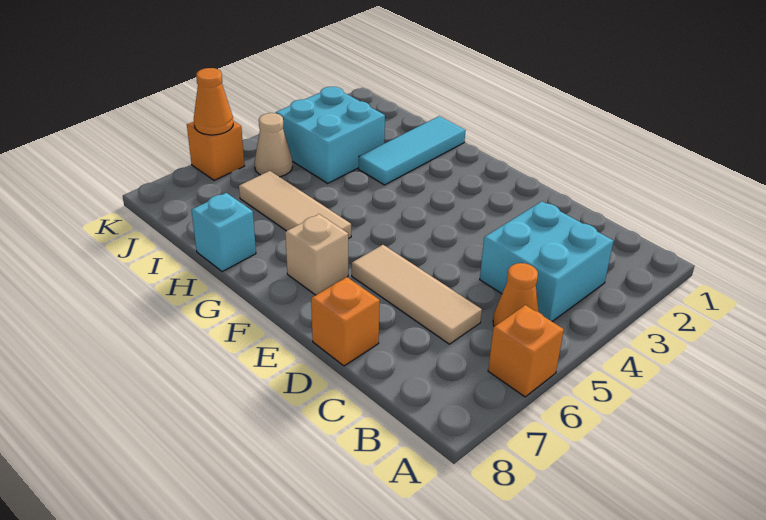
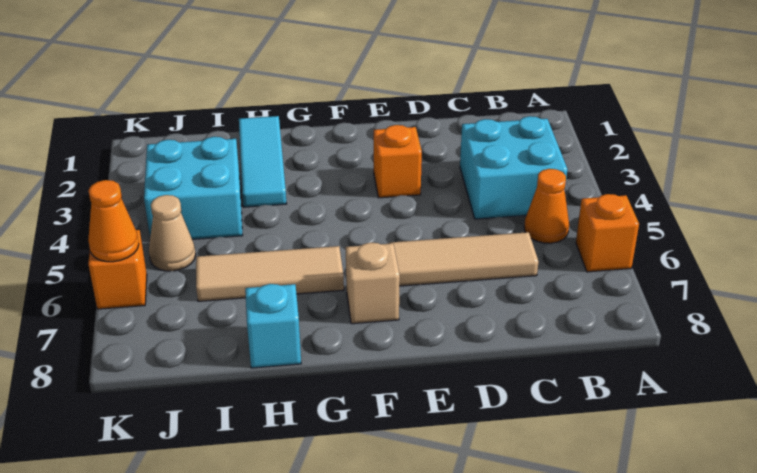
orange brick D8 level 1 -> orange brick E3 level 1

